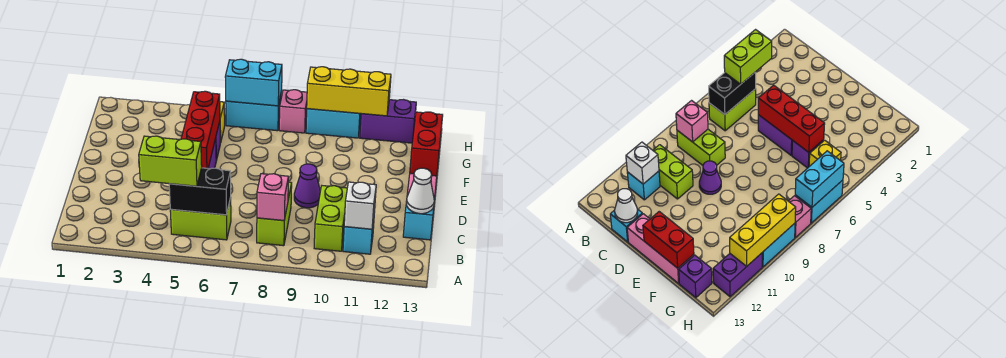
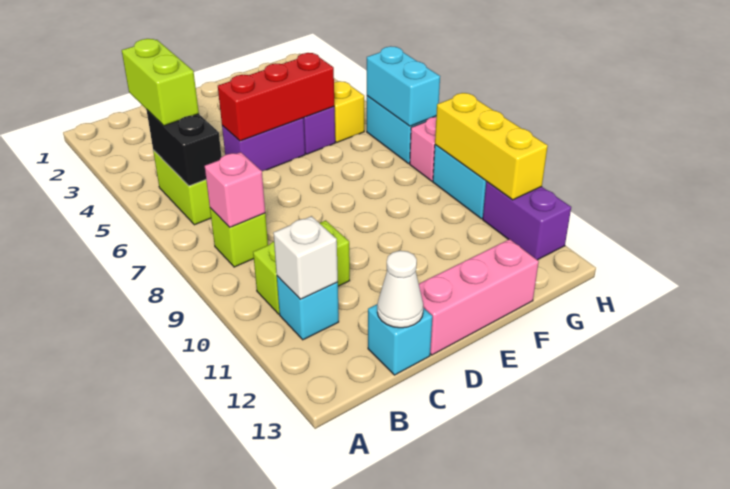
lime brick B8:C8 level 1 -> lime brick B8 level 1
purple cone D9 level 1 -> none
red brick E13:F13 level 2 -> none
purple brick G13 level 1 -> none

